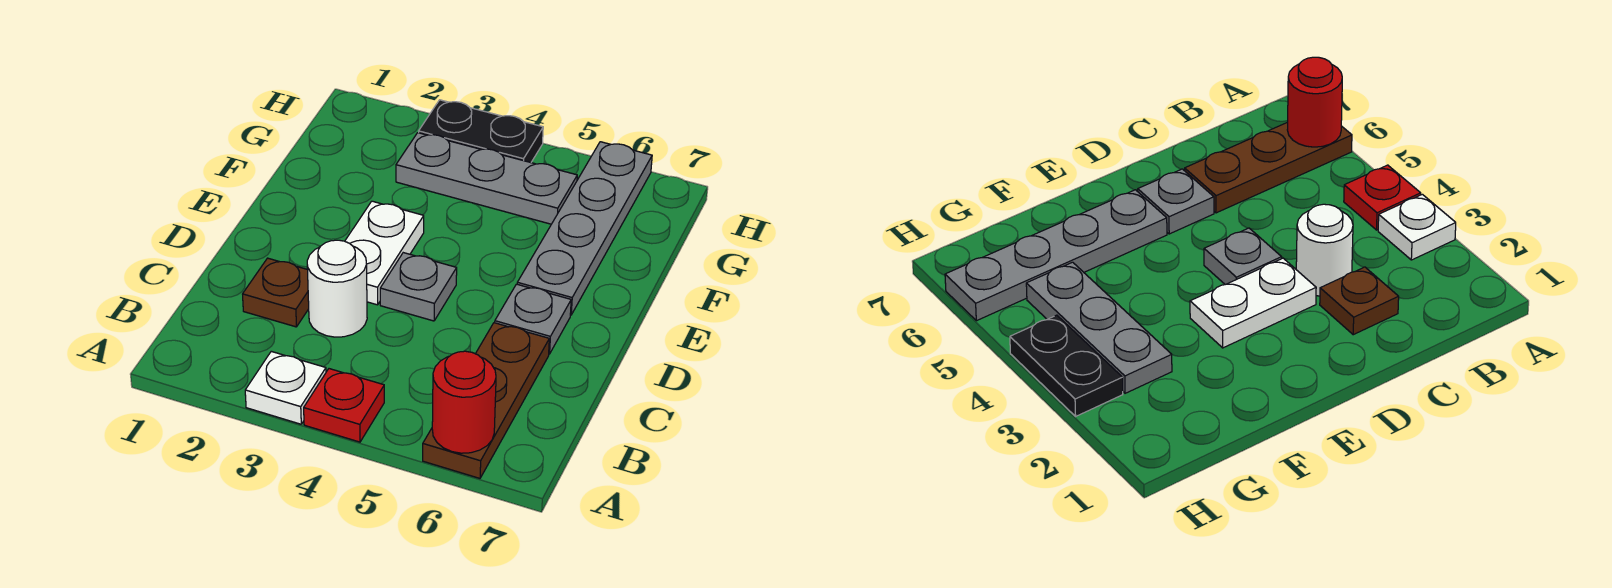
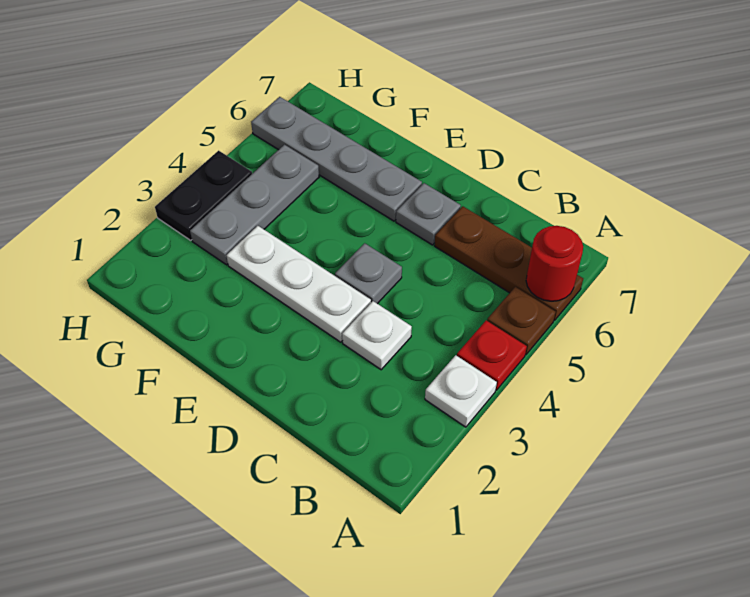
brown plate C2 level 1 -> brown plate A5 level 1
white round brick C3 level 1 -> white plate C3 level 1
white plate D3:E3 level 1 -> white plate D3:F3 level 1

